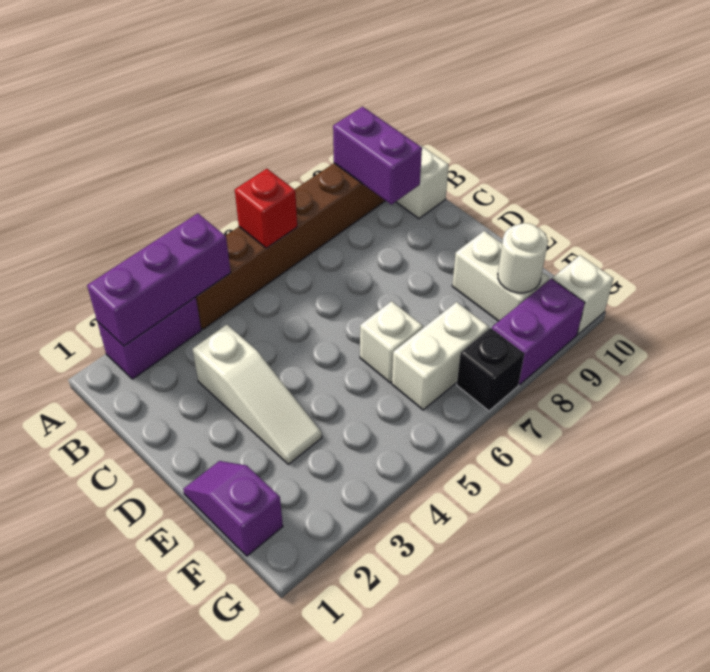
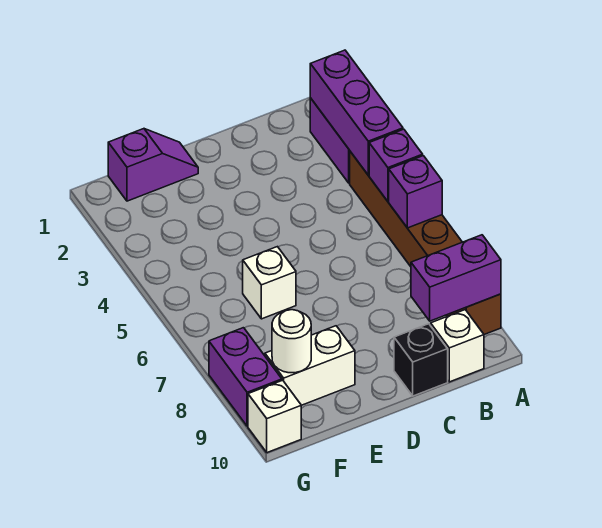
none -> purple brick A5 level 2
red brick A6 level 2 -> purple brick A6 level 2
white slope C3:E3 level 1 top C -> none
white brick F6:F7 level 1 -> none
black brick G7 level 1 -> black brick C10 level 1

